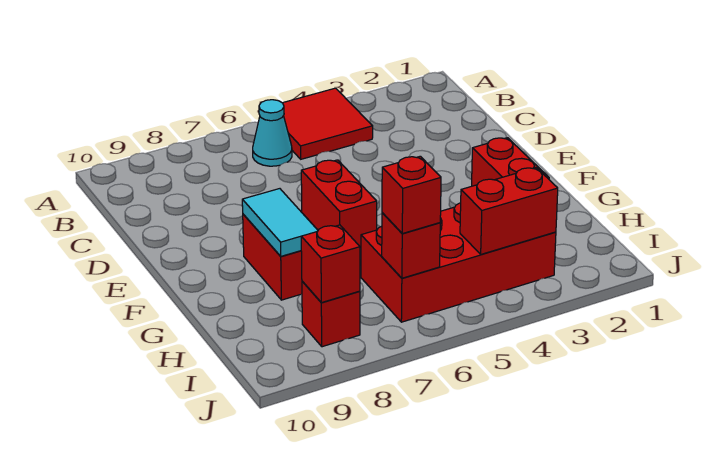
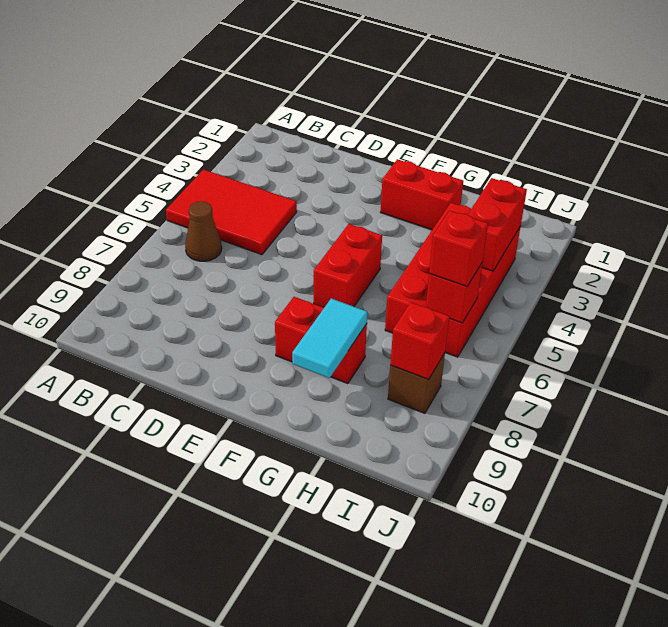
red tile A4:B5 level 1 -> red tile A4:C5 level 1
cyan cone B6 level 1 -> brown cone B6 level 1
red brick E6:F6 level 1 -> red brick F5:F6 level 1
cyan tile F8:G8 level 2 -> cyan tile G8:G9 level 2
red brick I8 level 1 -> brown brick I8 level 1

